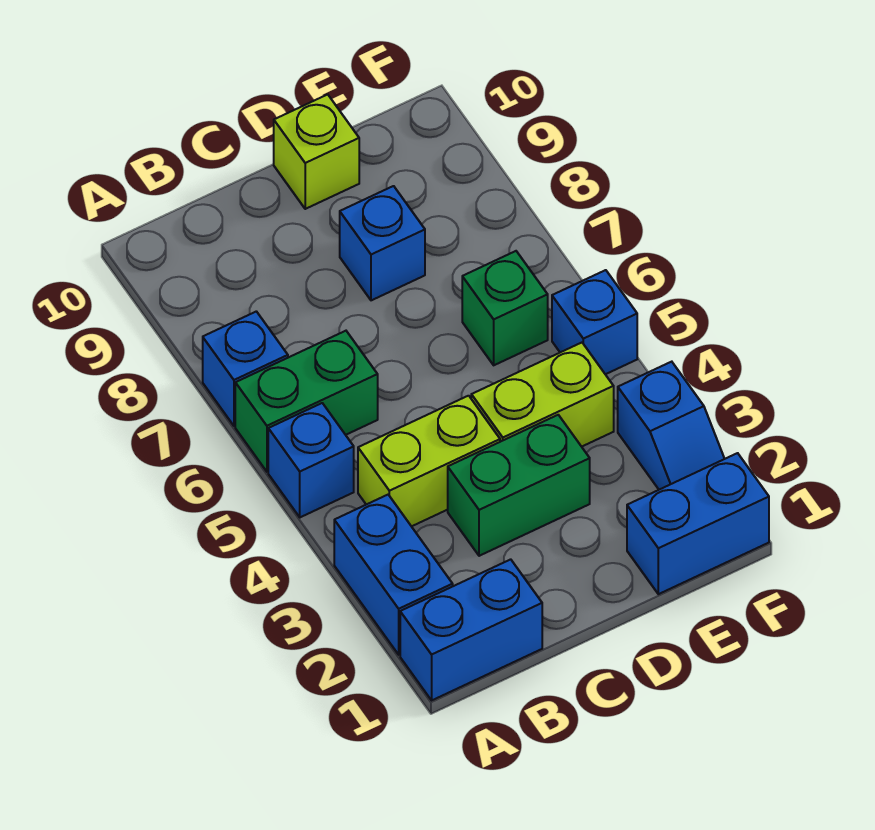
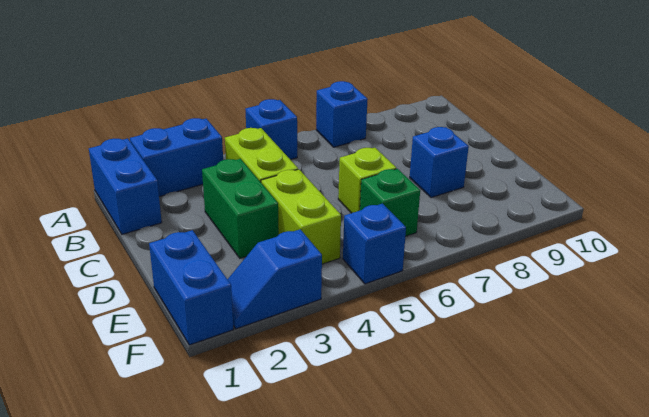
green brick A6:B6 level 1 -> none
lime brick D10 level 1 -> lime brick D6 level 1

